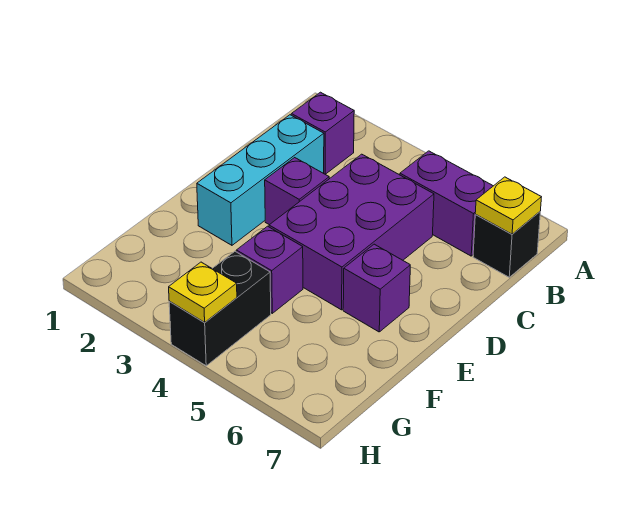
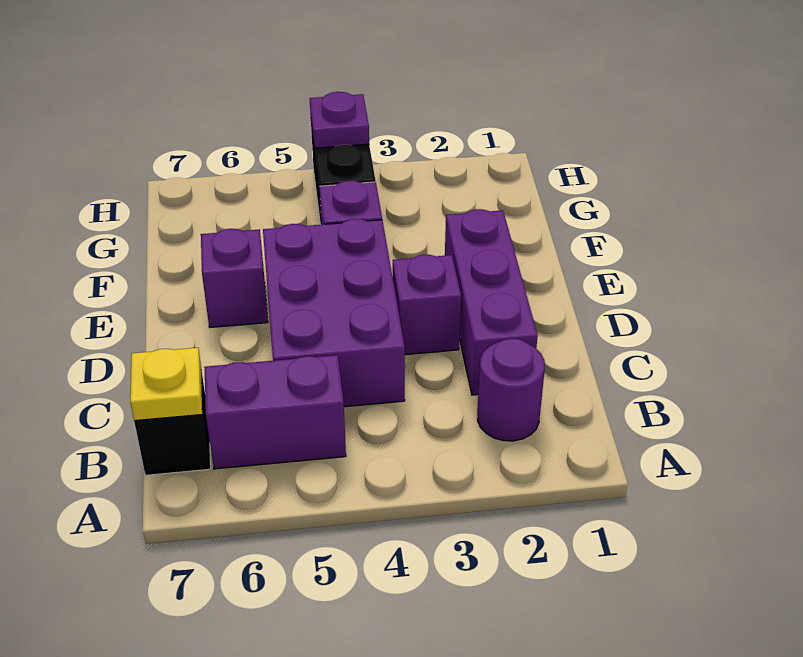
purple brick B2 level 1 -> purple round brick B2 level 1
cyan brick C2:E2 level 1 -> purple brick C2:E2 level 1
yellow plate H4 level 2 -> purple plate H4 level 2

